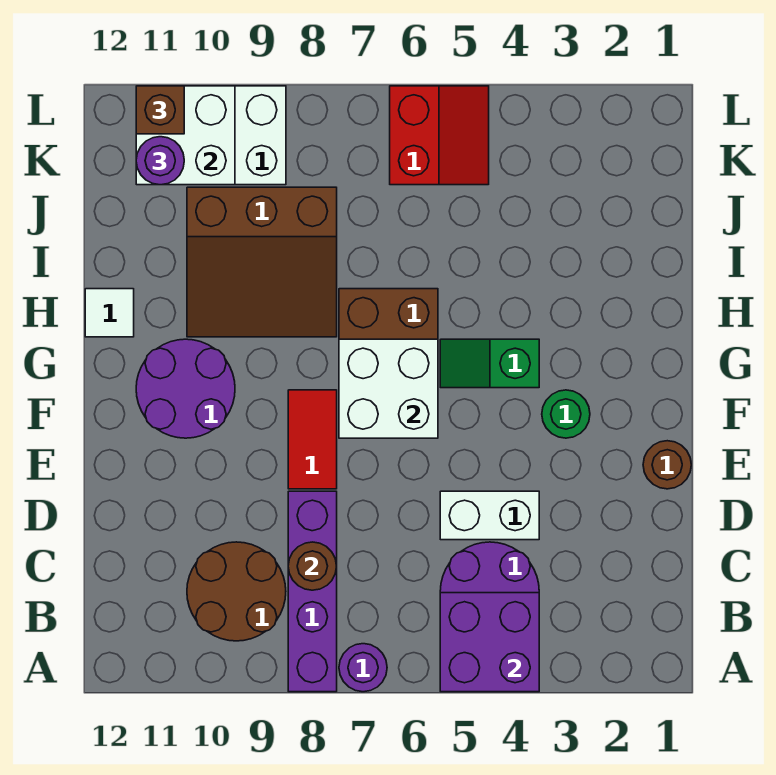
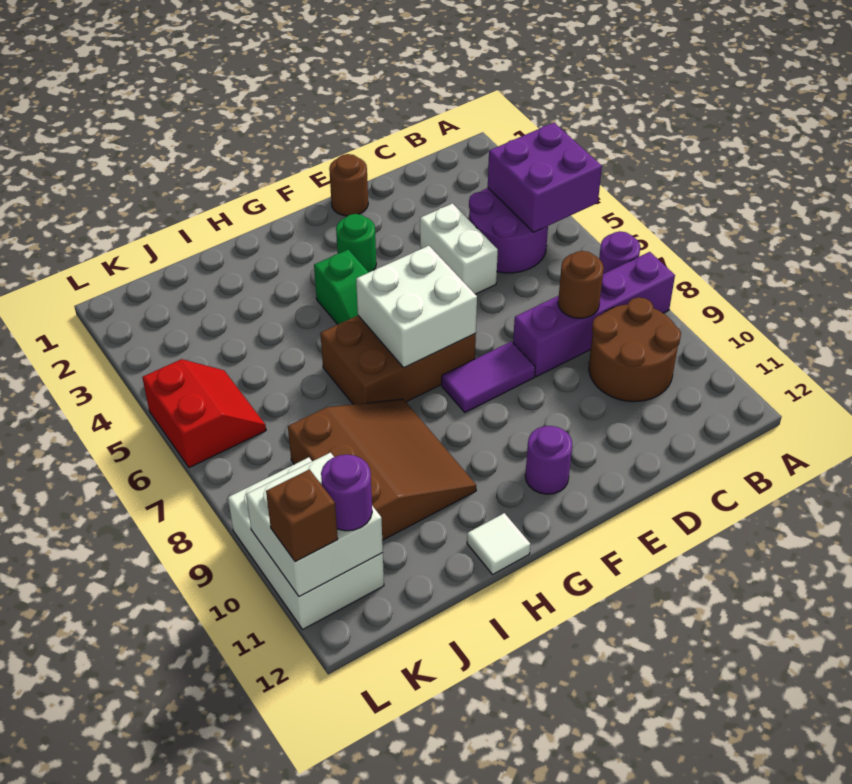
red tile E8:F8 level 1 -> purple tile E8:F8 level 1
purple round brick F10:G11 level 1 -> purple round brick F11 level 1
red slope K5:L6 level 1 top 6 -> red slope K5:L6 level 1 top L

